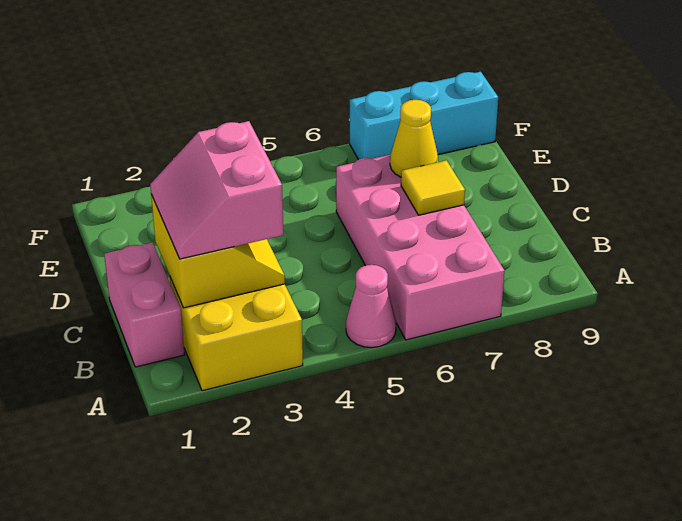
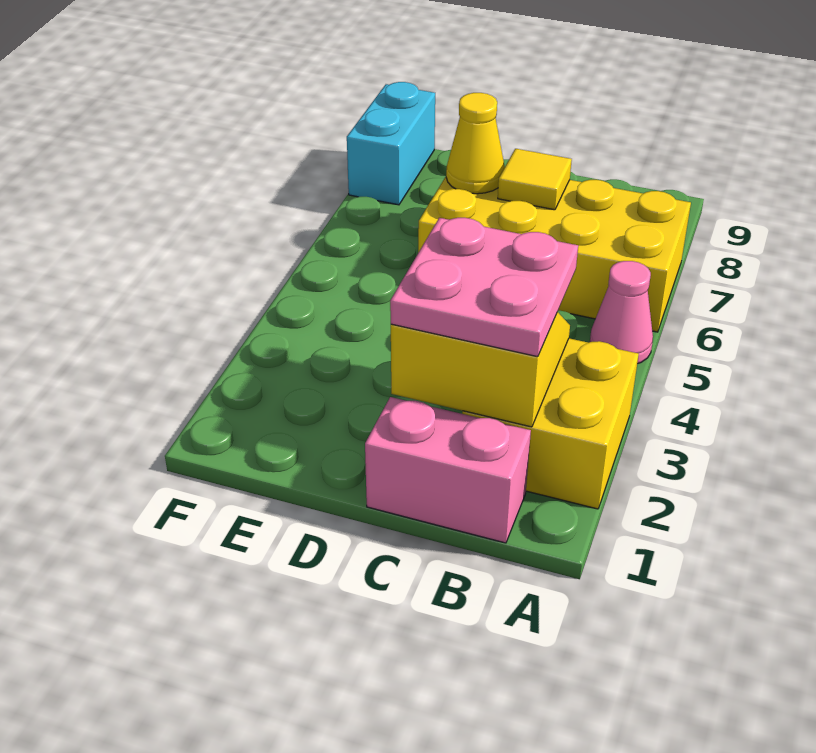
pink brick A6:D7 level 1 -> yellow brick A6:D7 level 1
pink slope B2:C3 level 3 top 3 -> pink plate B2:C3 level 3
cyan brick F7:F9 level 1 -> cyan brick F8:F9 level 1

